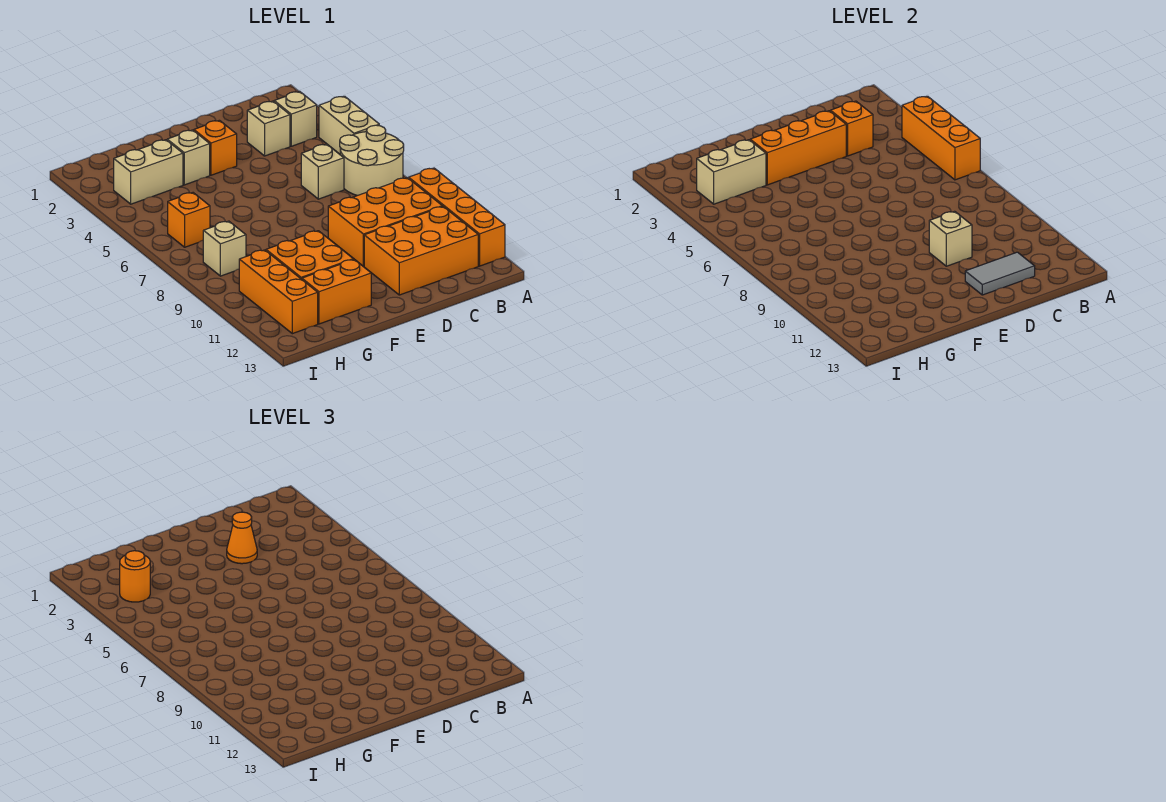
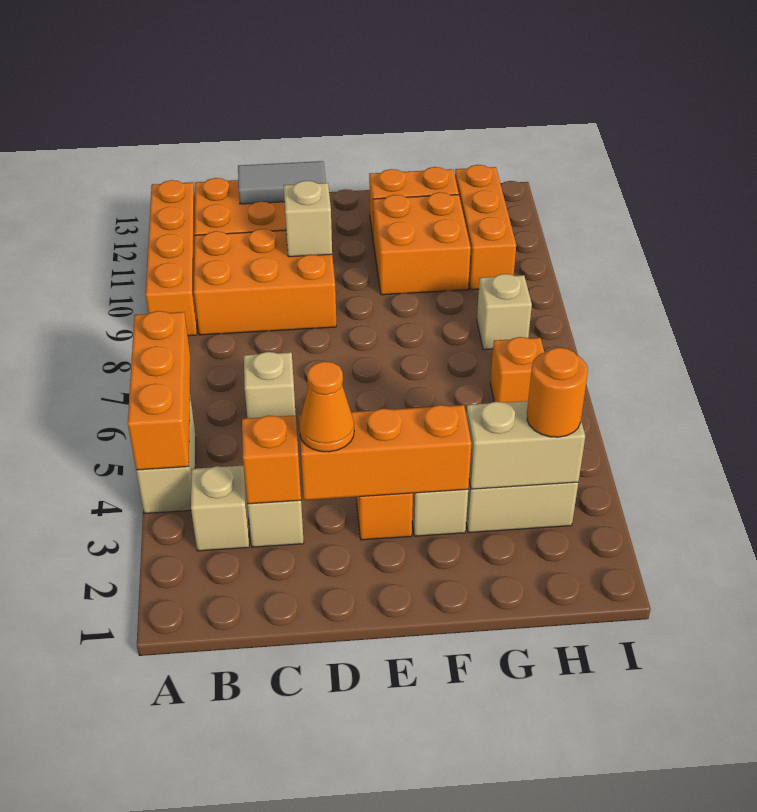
tan round brick A6:B7 level 1 -> none

